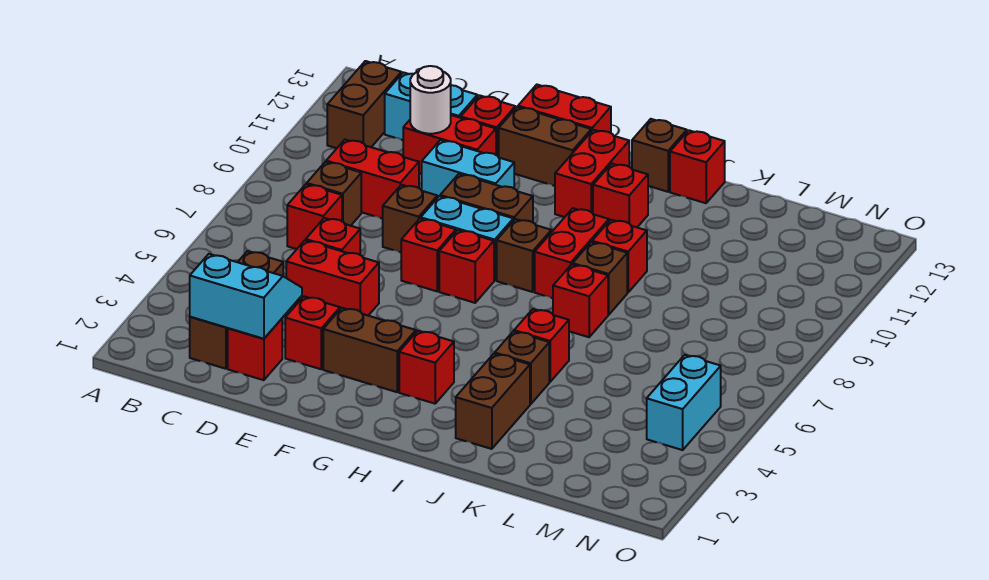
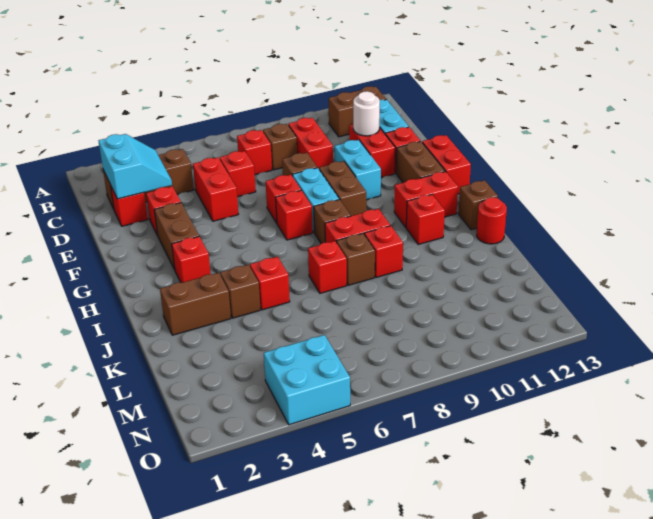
red brick J13 level 1 -> red round brick J13 level 1
cyan brick N4:N5 level 1 -> cyan brick N4:O5 level 1

